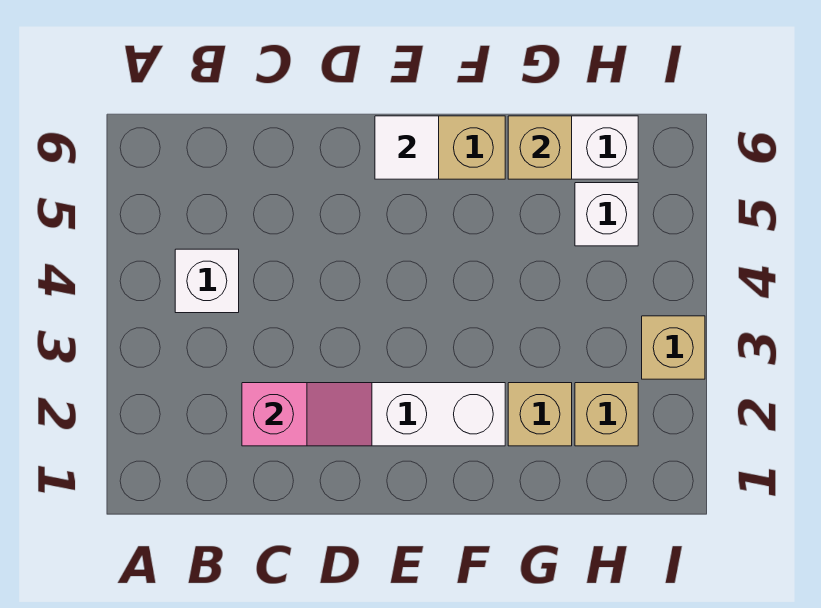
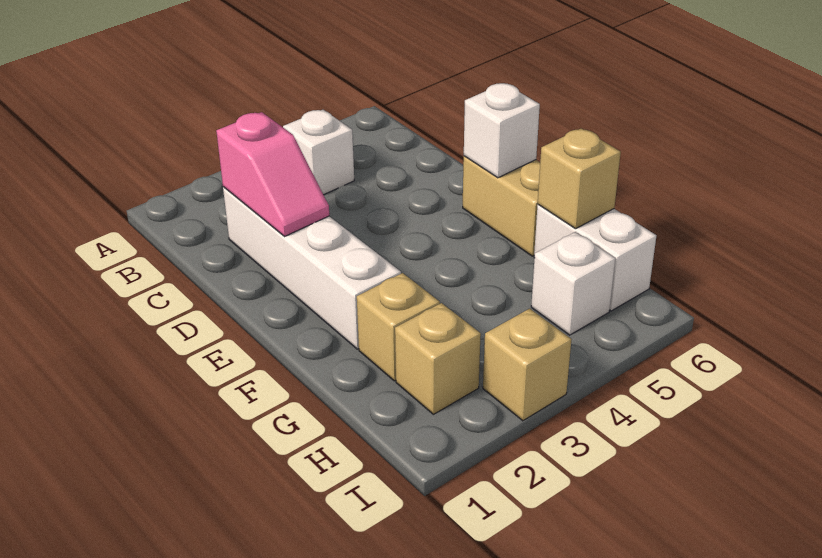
white tile E6 level 2 -> white brick E6 level 2

